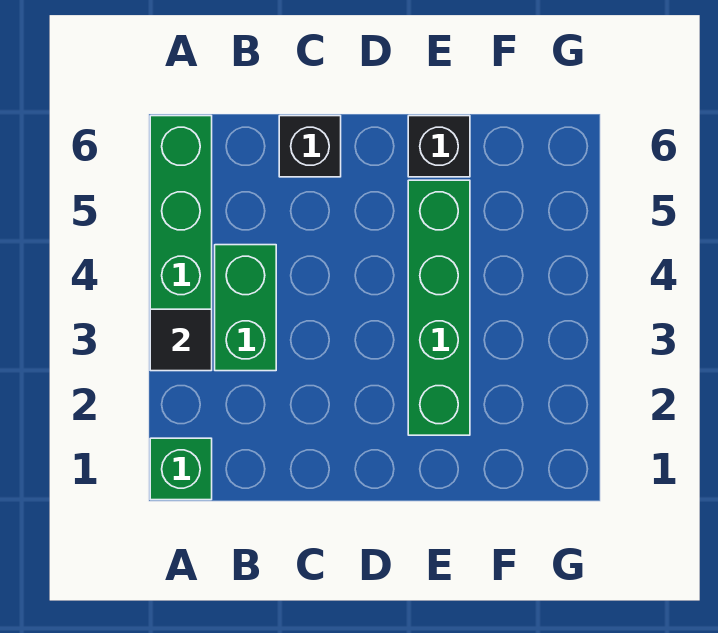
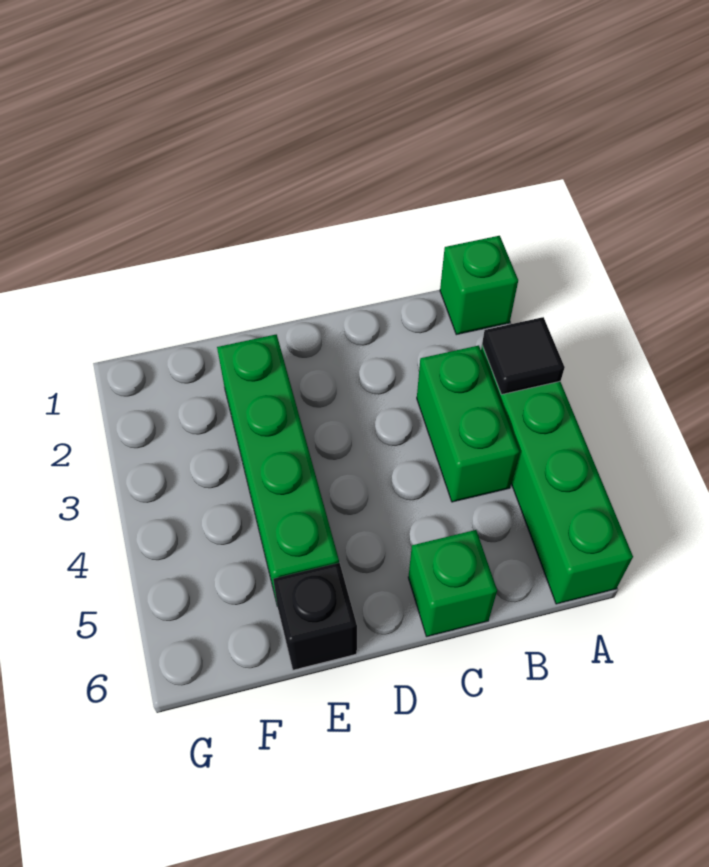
black brick C6 level 1 -> green brick C6 level 1

